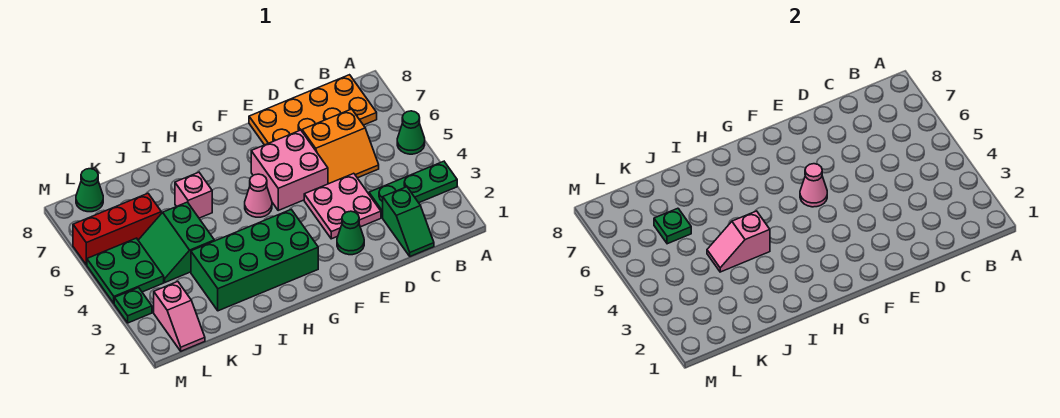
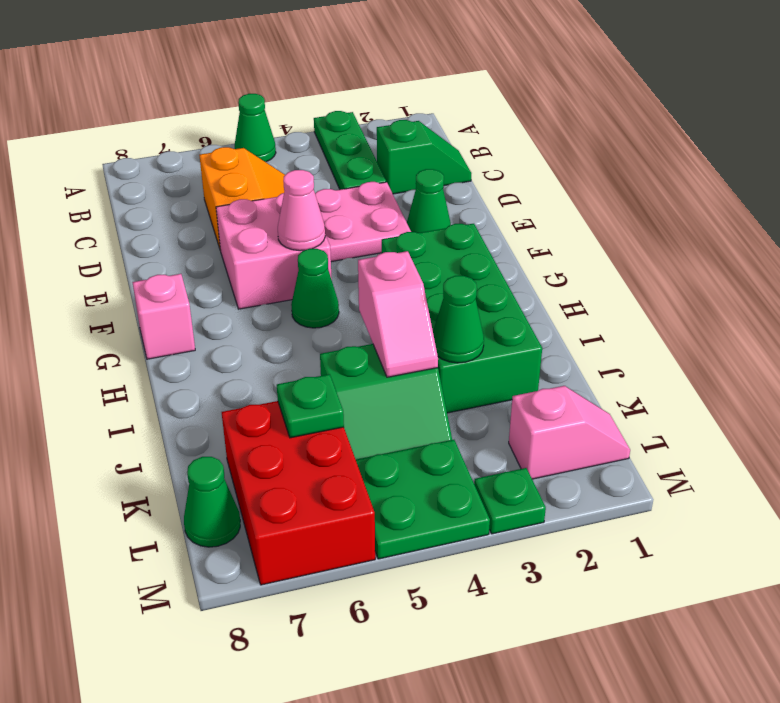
orange plate B7:E8 level 1 -> none
pink cone G5 level 1 -> green cone G5 level 1
pink brick I6 level 1 -> pink brick G8 level 1
none -> green cone J3 level 2
red brick K6:M6 level 1 -> red brick K6:M7 level 1

